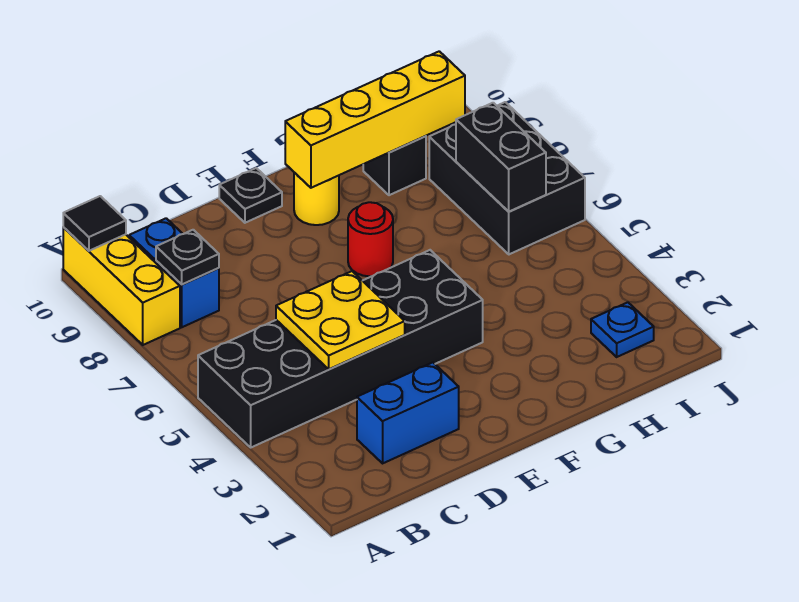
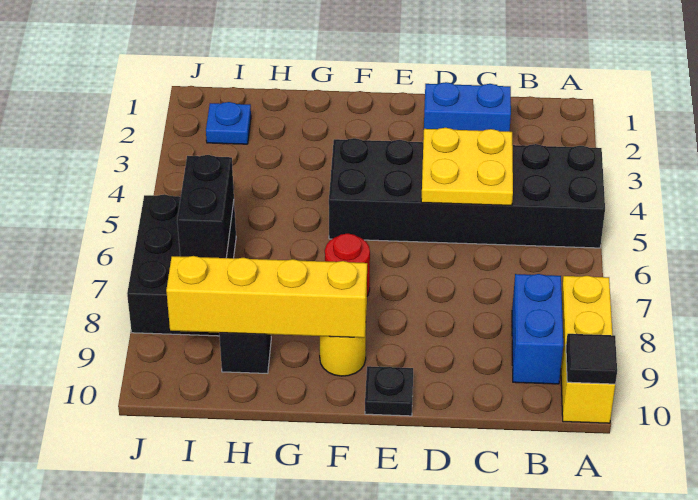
black plate B8 level 2 -> none

